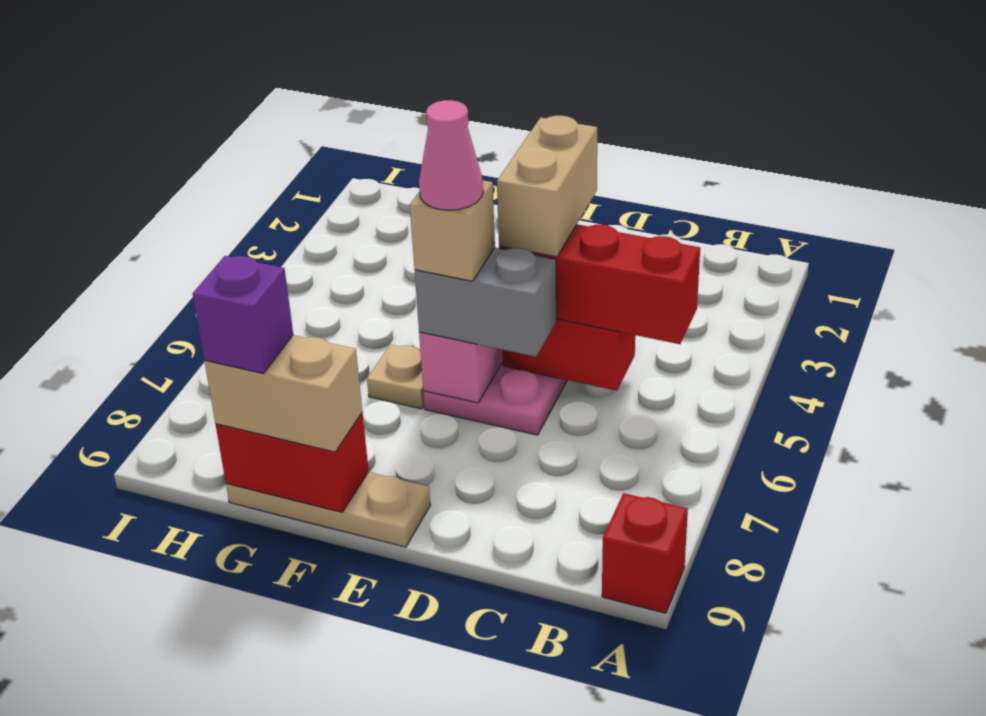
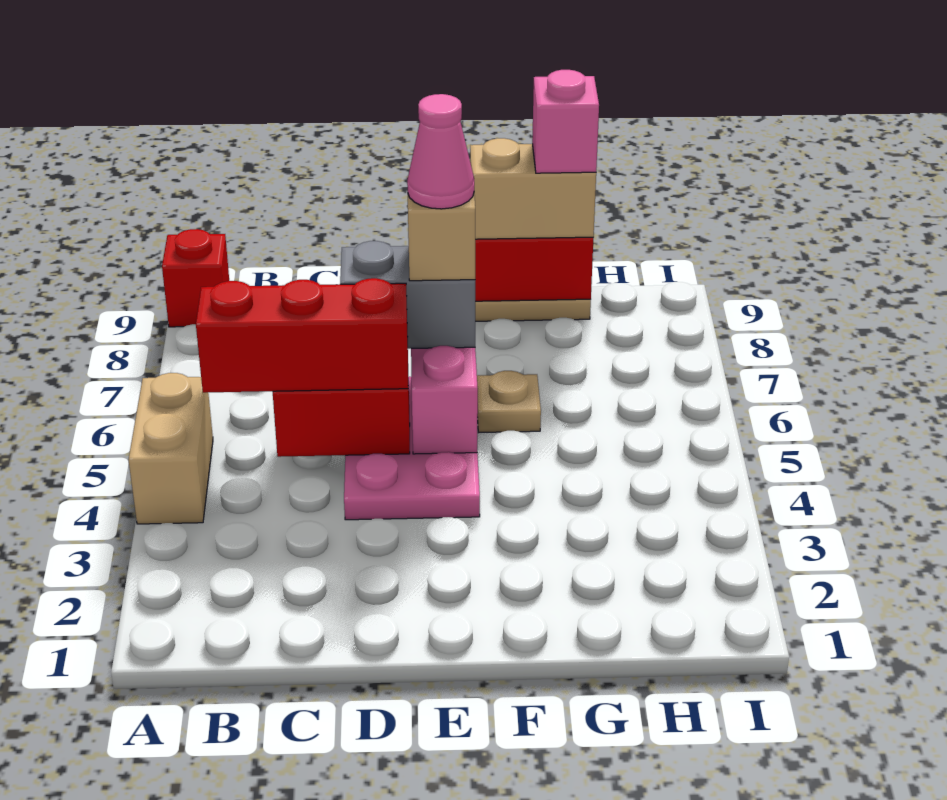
tan brick D4:D5 level 4 -> tan brick A4:A5 level 1
purple brick G9 level 4 -> pink brick G9 level 4

